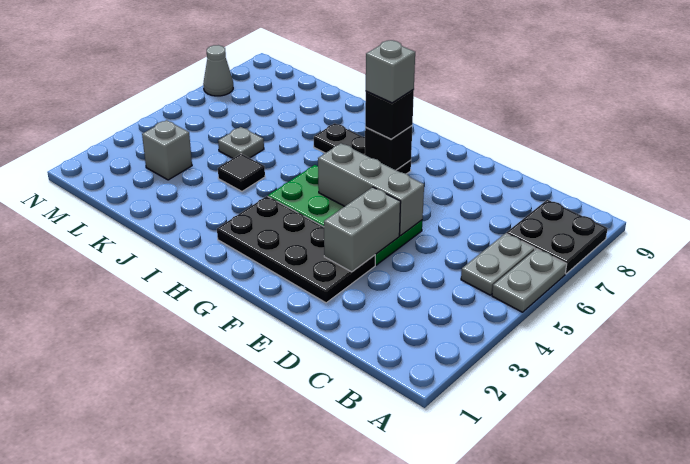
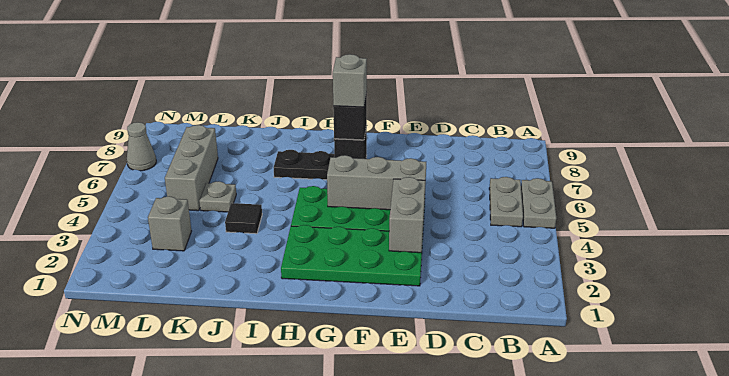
black plate A7:B8 level 1 -> none
black plate E2:H3 level 1 -> green plate E2:H3 level 1
none -> grey brick L5:L7 level 1

